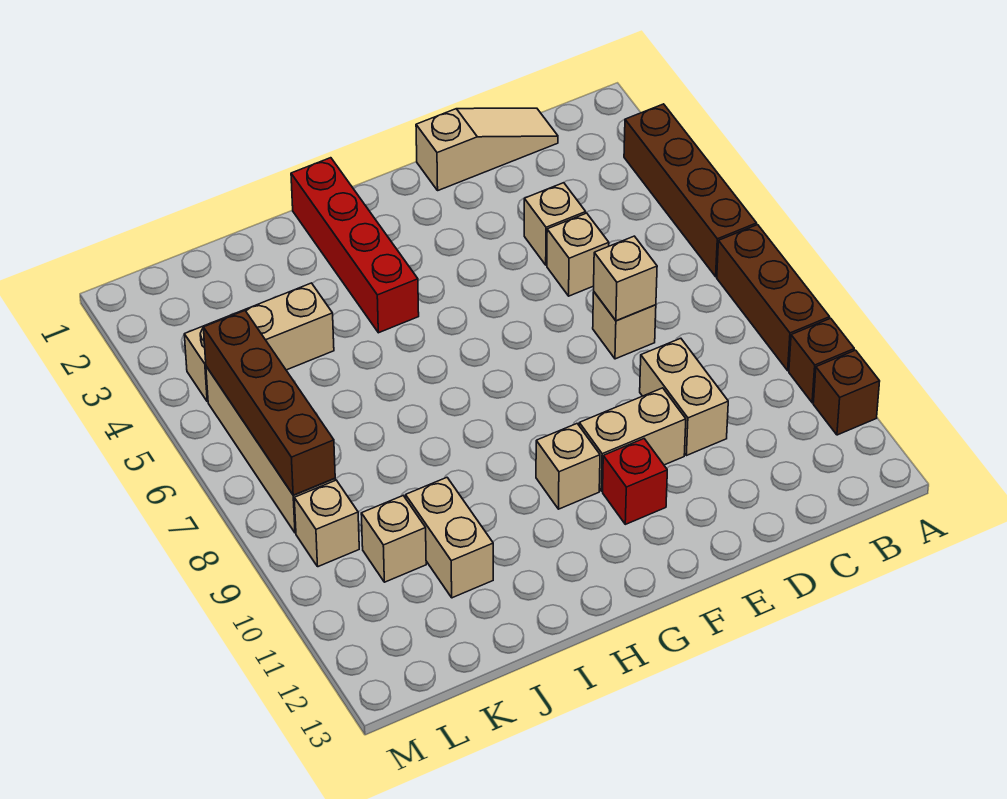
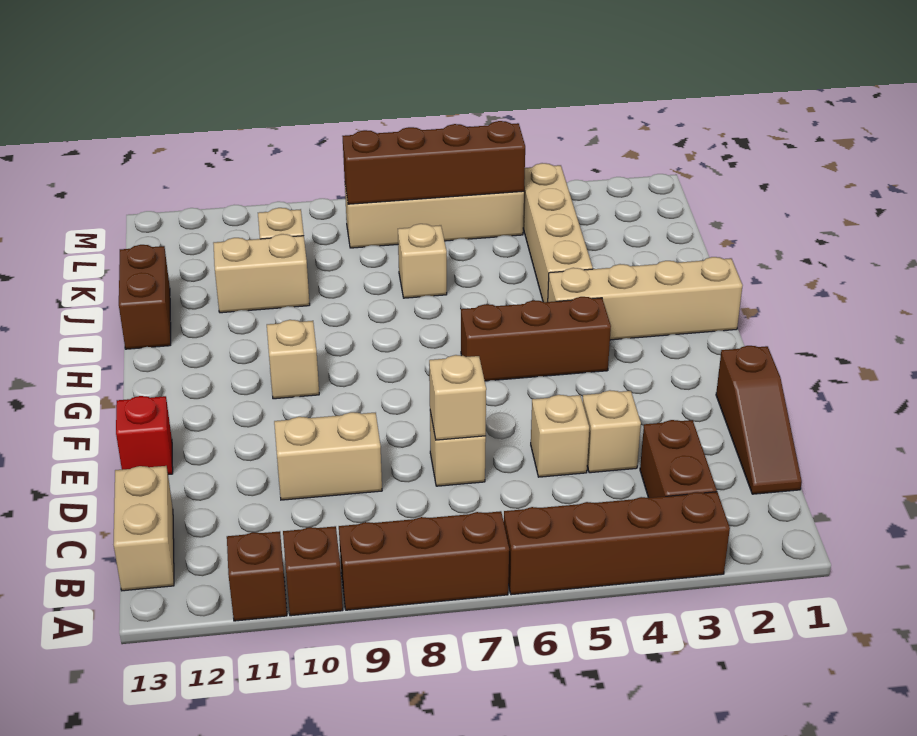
none -> brown brick B3:C3 level 1
tan slope C1:E1 level 1 top E -> brown slope C1:E1 level 1 top E
tan brick E10:F10 level 1 -> tan brick B13:C13 level 1
red brick F11 level 1 -> red brick E13 level 1
none -> brown brick G4:G6 level 1
red brick H1:H4 level 1 -> tan brick H1:H4 level 1
none -> brown brick I13:J13 level 1
tan brick J4:L4 level 1 -> tan brick I4:L4 level 1
tan brick L9 level 1 -> tan brick J7 level 1

